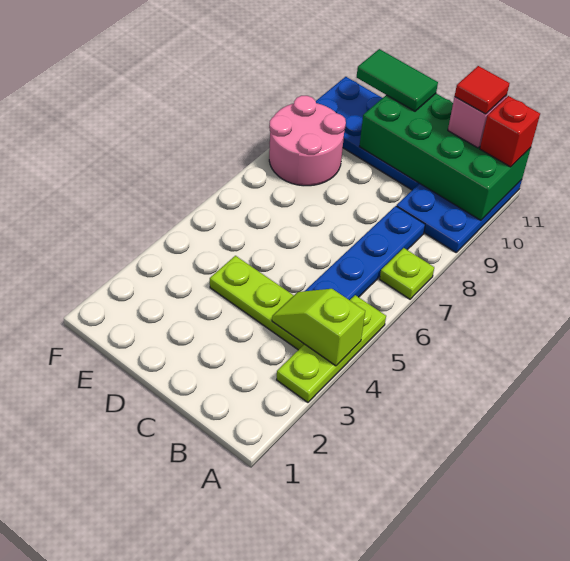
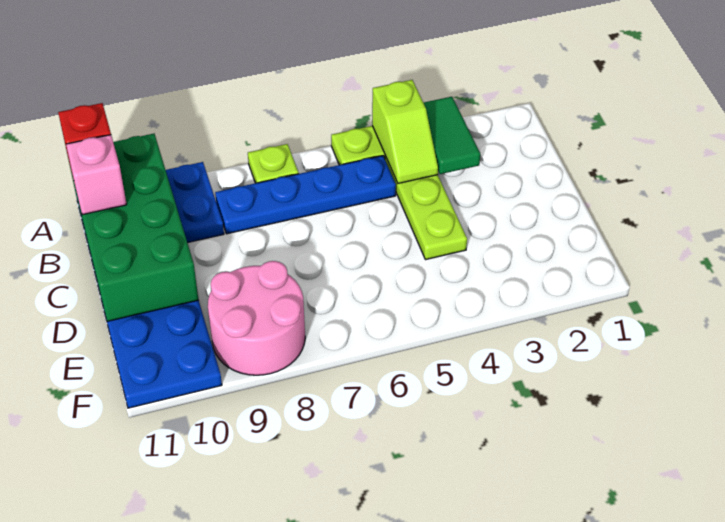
red tile B11 level 4 -> none
green tile D11:E11 level 3 -> green tile A3:B3 level 2

